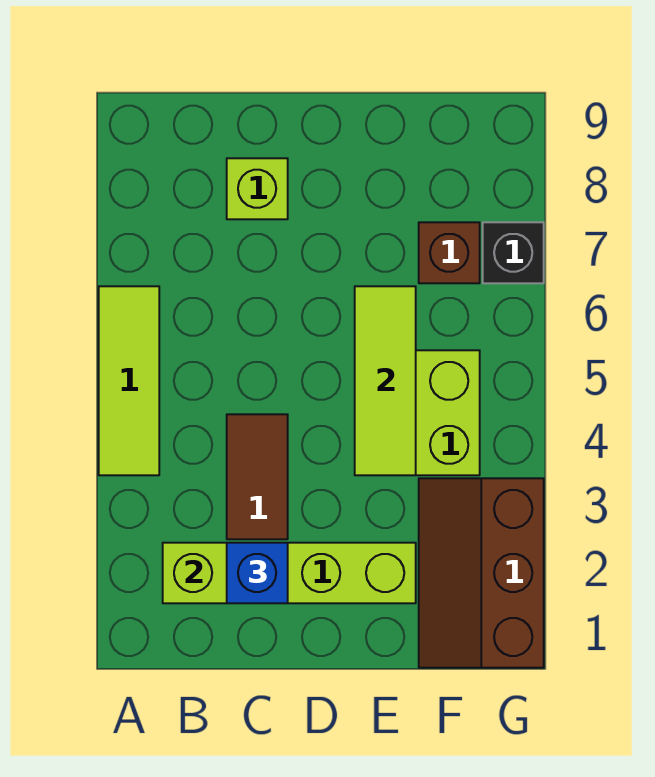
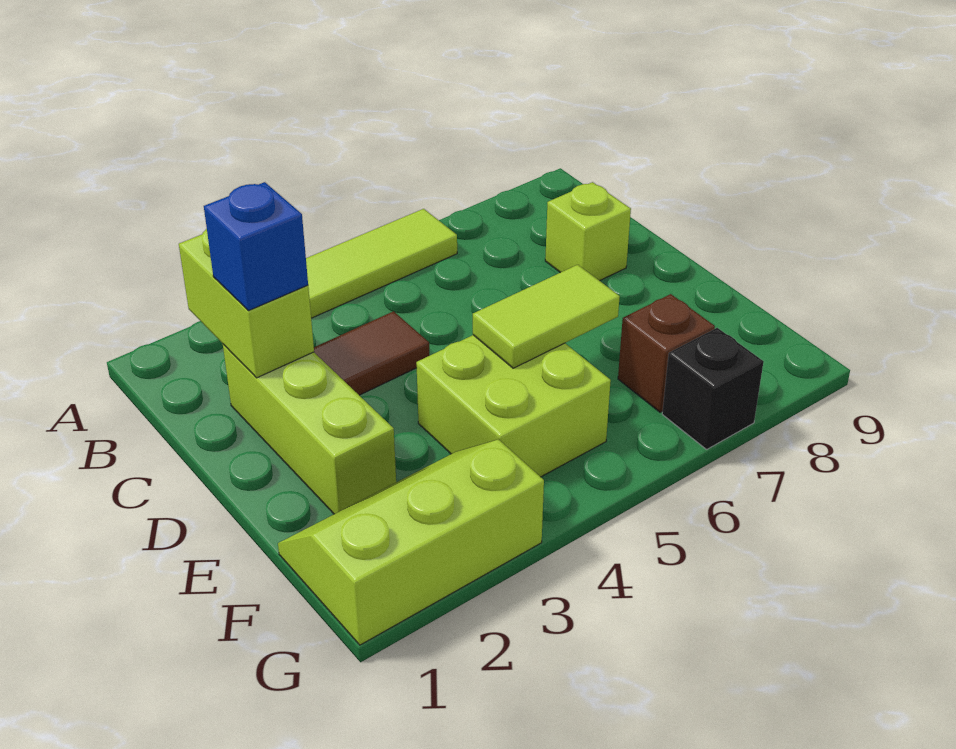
lime tile E4:E6 level 2 -> lime tile E5:E6 level 2
brown slope F1:G3 level 1 top G -> lime slope F1:G3 level 1 top G

